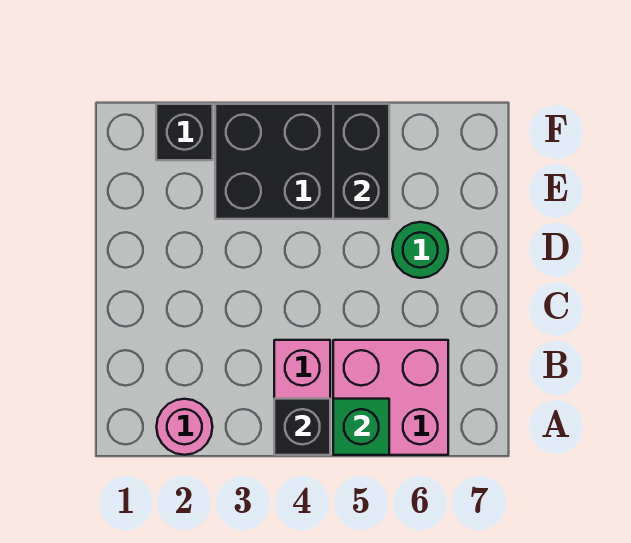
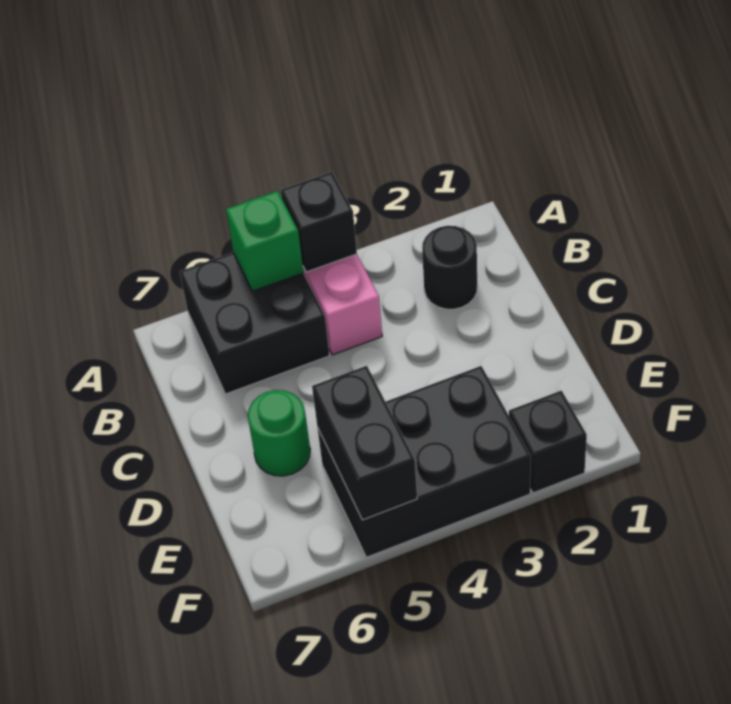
pink round brick A2 level 1 -> none
pink brick A5:B6 level 1 -> black brick A5:B6 level 1
none -> black round brick B2 level 1

